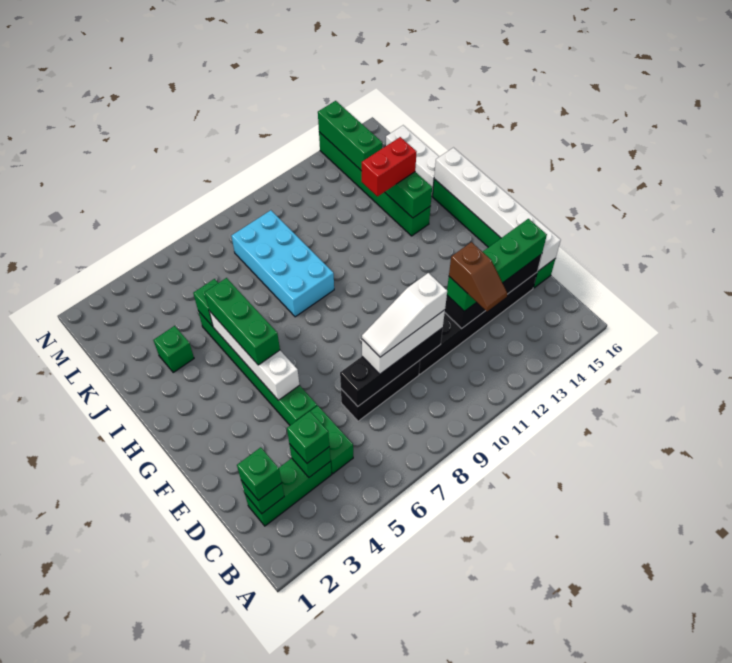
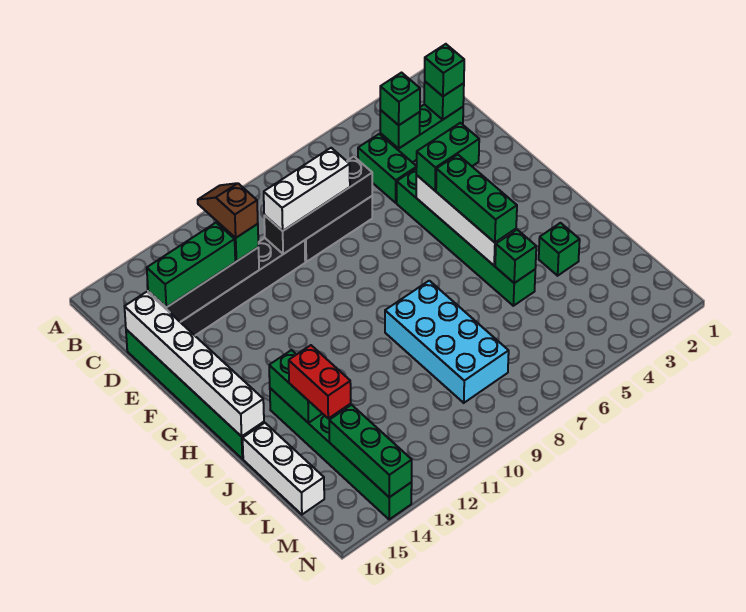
white slope D8:D10 level 4 top 10 -> none
none -> green brick F4:F5 level 3
red brick J13:J14 level 3 -> red brick J14:K14 level 3

